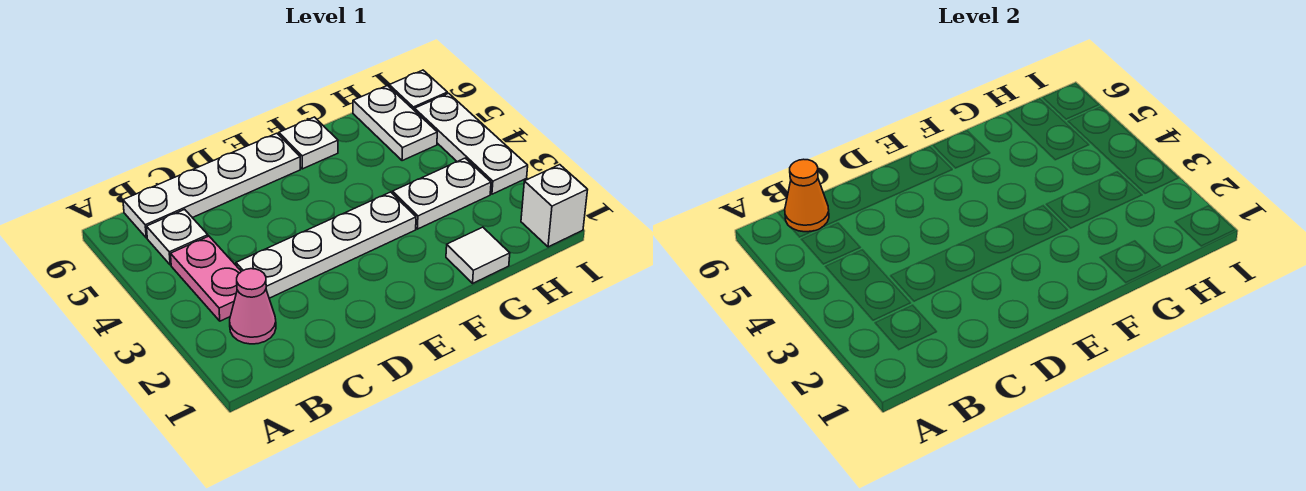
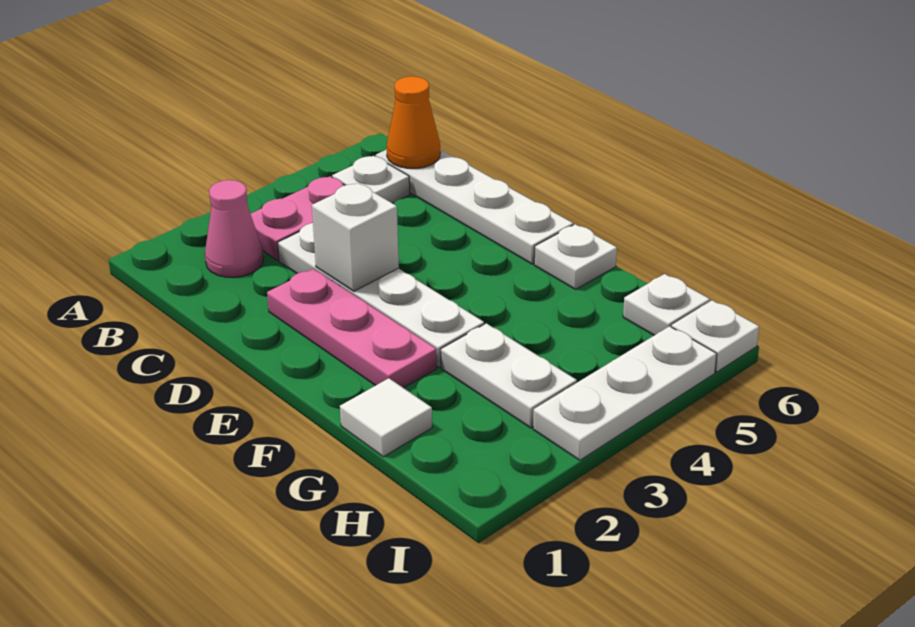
none -> pink plate D2:F2 level 1
white plate H5:H6 level 1 -> white plate H6 level 1
white brick I1 level 1 -> white brick D3 level 2

